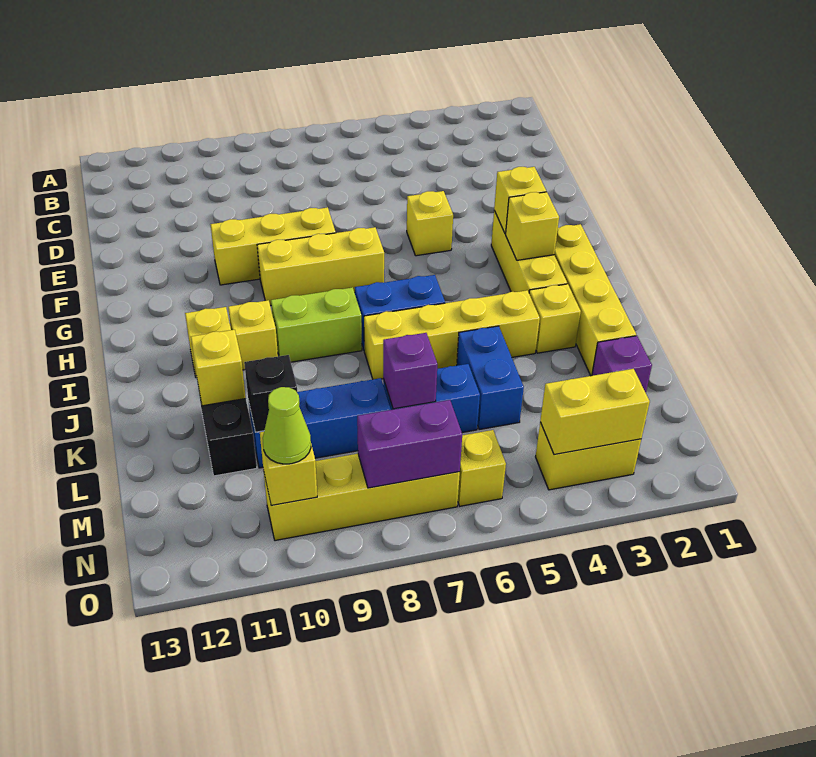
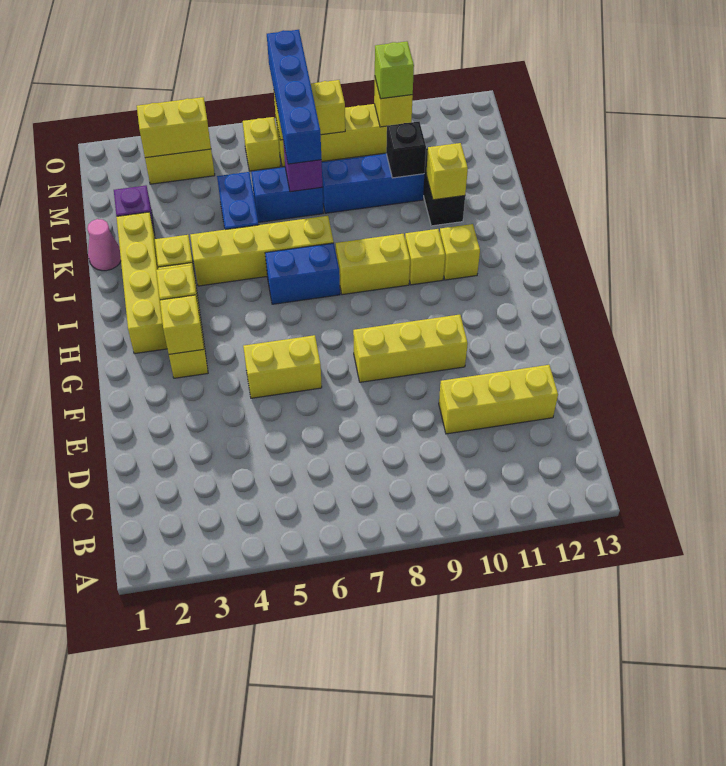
yellow brick F5 level 1 -> yellow brick F5:F6 level 1
yellow brick G7:G9 level 1 -> yellow brick D10:D12 level 1
lime brick I8:I9 level 1 -> yellow brick I8:I9 level 1
none -> pink cone K1 level 1
none -> blue brick L7:O7 level 3
purple brick N7:N8 level 2 -> yellow brick N7:N8 level 2
lime cone N10 level 3 -> lime brick N10 level 3

